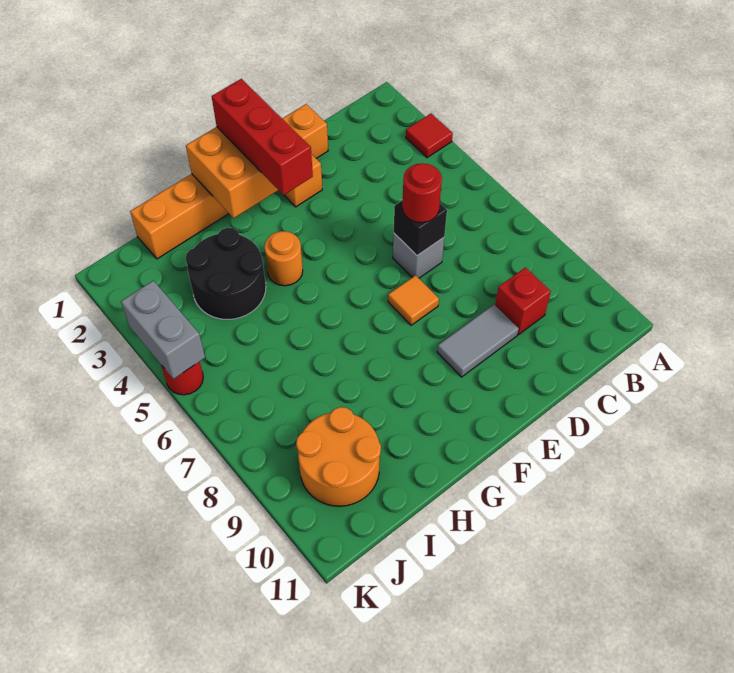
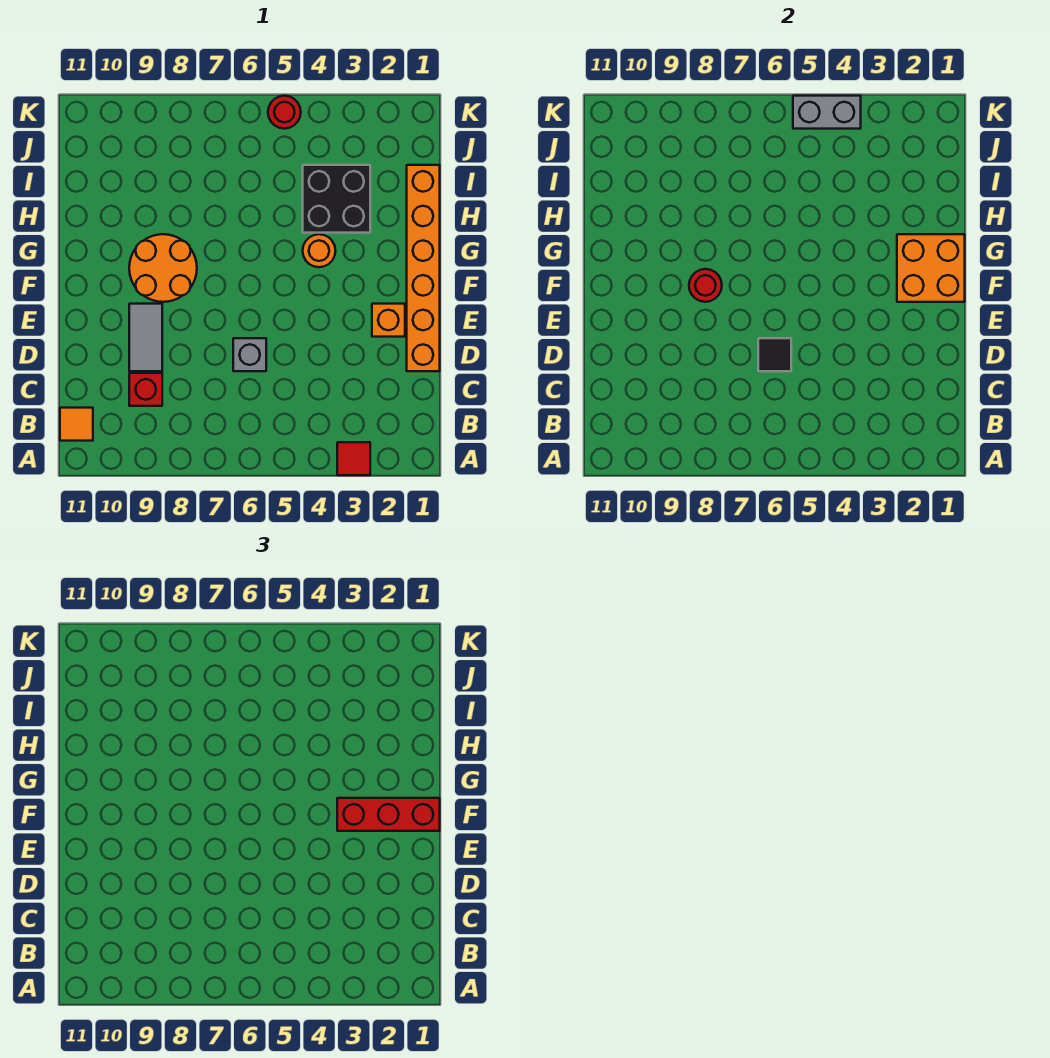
black brick D6 level 2 -> black tile D6 level 2
red round brick D6 level 3 -> red round brick F8 level 2
orange tile E7 level 1 -> orange tile B11 level 1
black round brick H3:I4 level 1 -> black brick H3:I4 level 1
orange round brick I9:J10 level 1 -> orange round brick F8:G9 level 1

